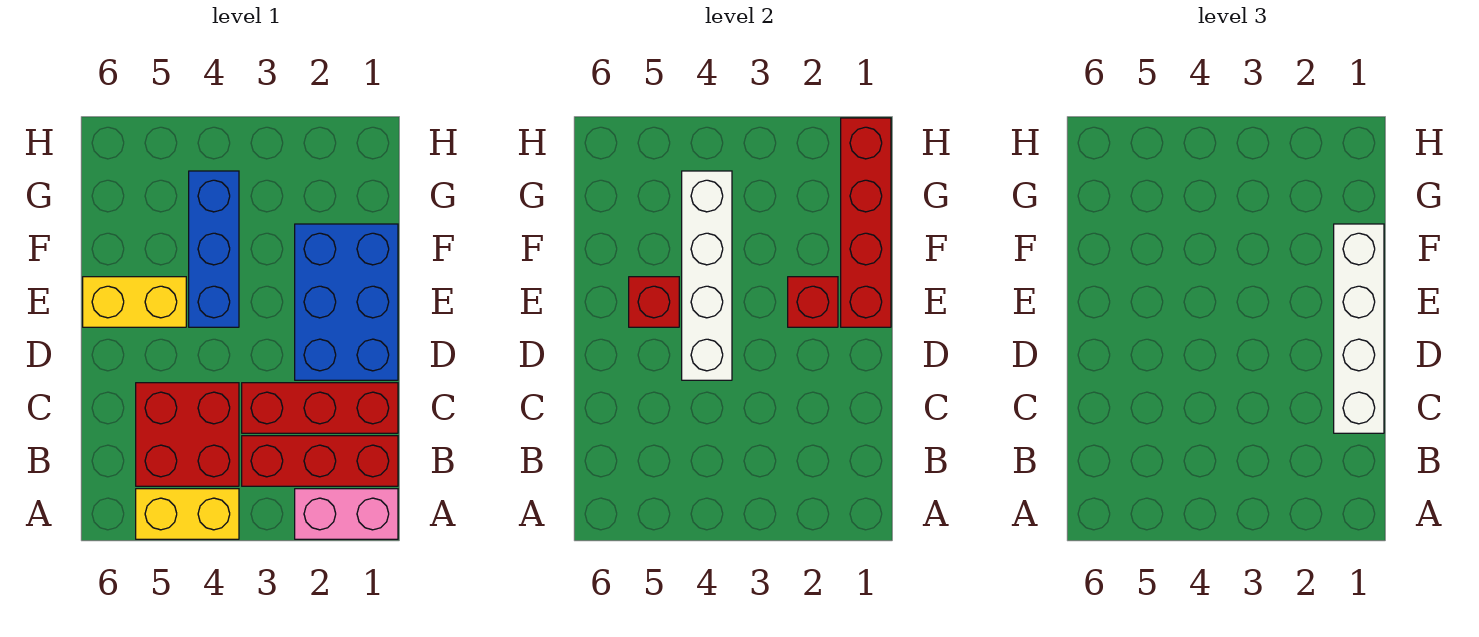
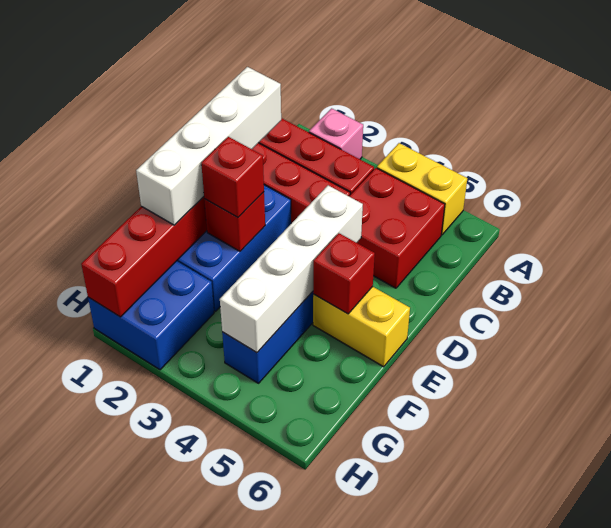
pink brick A1:A2 level 1 -> pink brick A2 level 1
none -> red brick E2 level 3
none -> blue brick G1:H2 level 1

